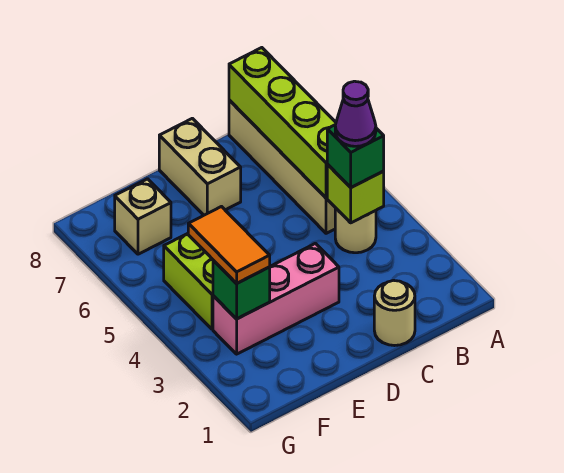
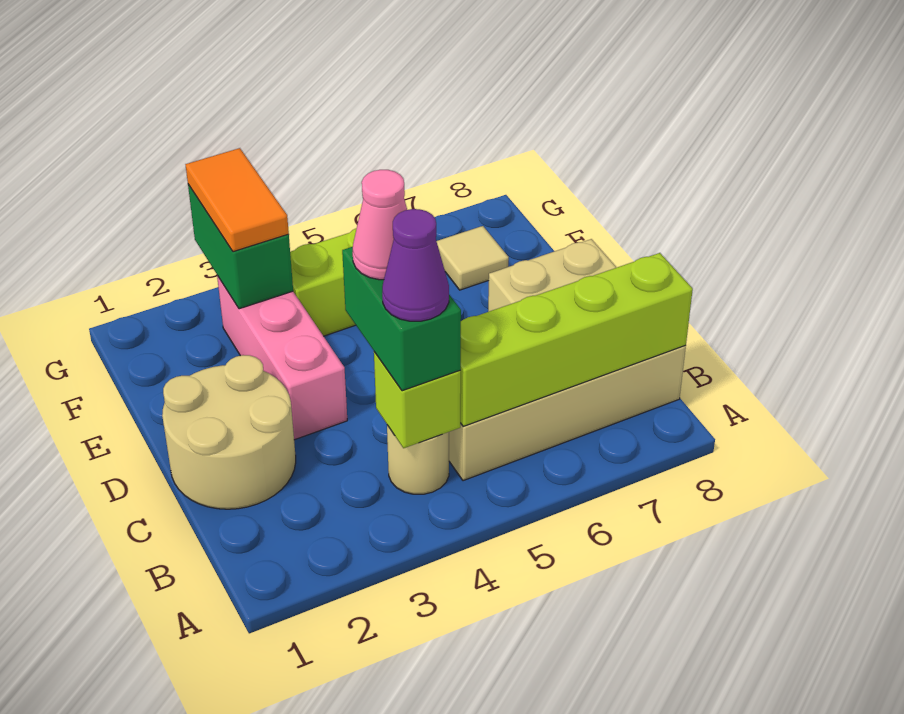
green brick B4 level 3 -> green brick B4:C4 level 3
tan round brick C1 level 1 -> tan round brick C1:D2 level 1
none -> pink cone C4 level 4
green brick F3 level 2 -> green brick F3:G3 level 2
orange tile F3:F4 level 3 -> orange tile F3:G3 level 3
tan brick F7 level 1 -> tan tile F7 level 1

